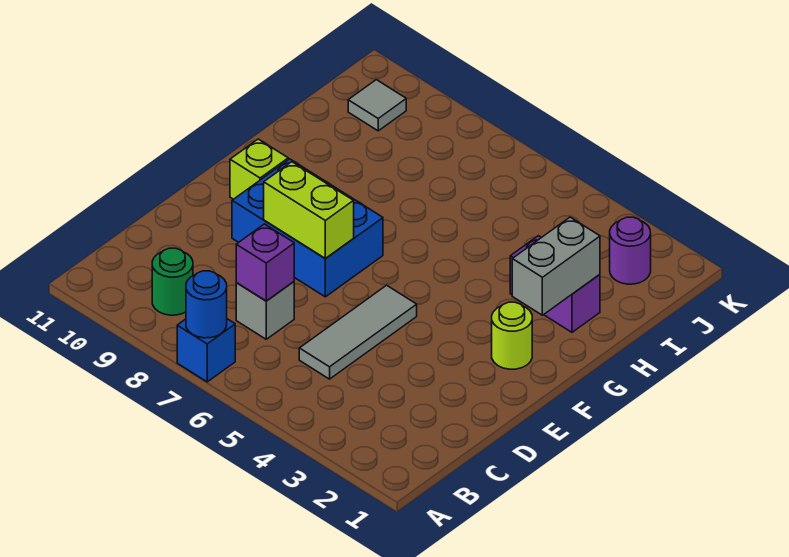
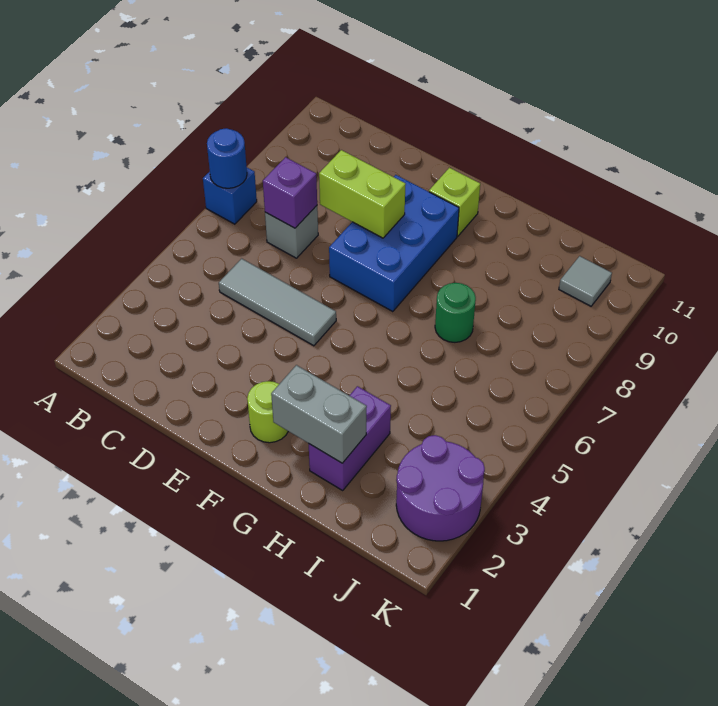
green round brick B9 level 1 -> green round brick H7 level 1
lime brick E7:E8 level 2 -> lime brick D8:E8 level 2
purple round brick J2 level 1 -> purple round brick J2:K3 level 1

